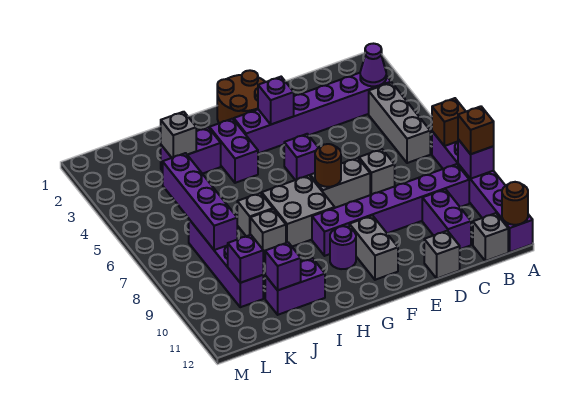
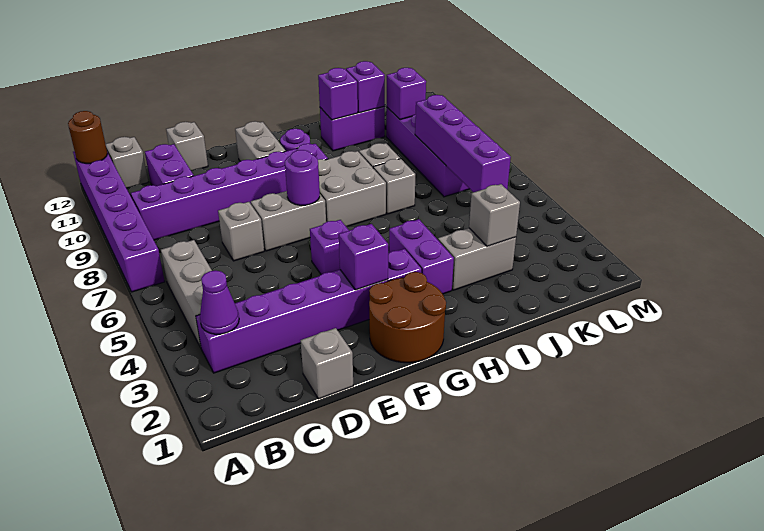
brown brick A7 level 2 -> none
purple brick A9 level 2 -> purple brick I11 level 2
brown brick A9 level 3 -> none
none -> grey brick D1 level 1
brown round brick F7 level 2 -> purple round brick F7 level 2
purple brick I3:J3 level 1 -> grey brick I3:J3 level 1

